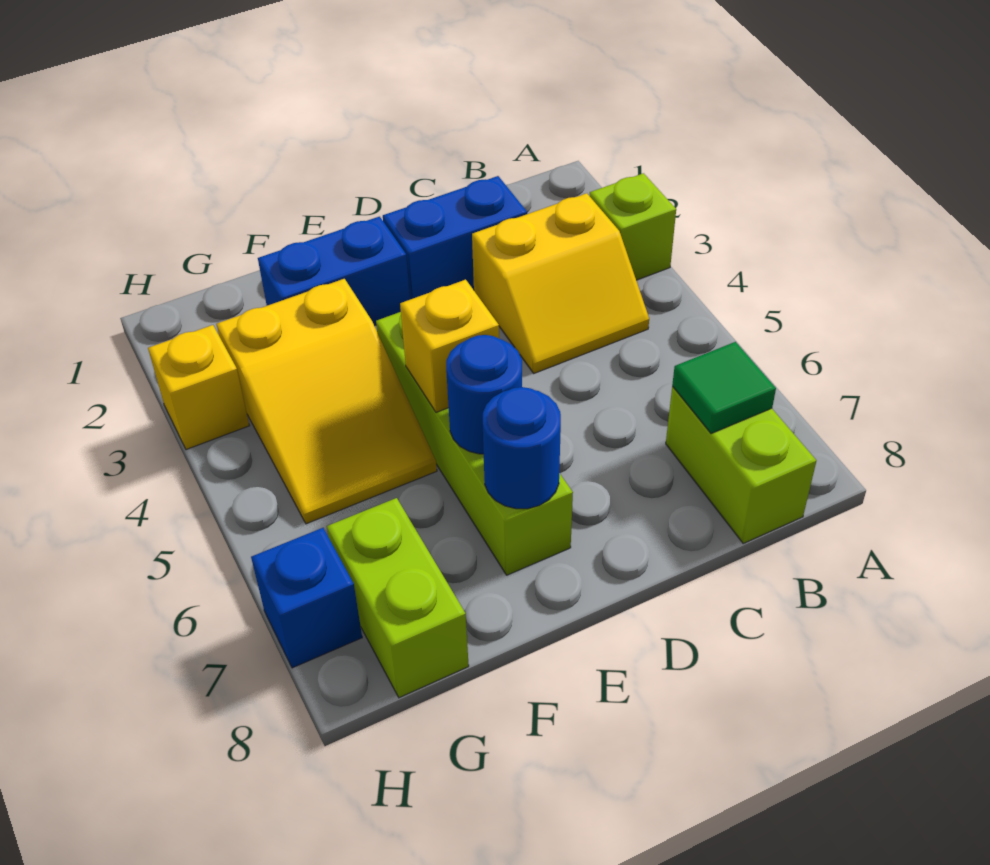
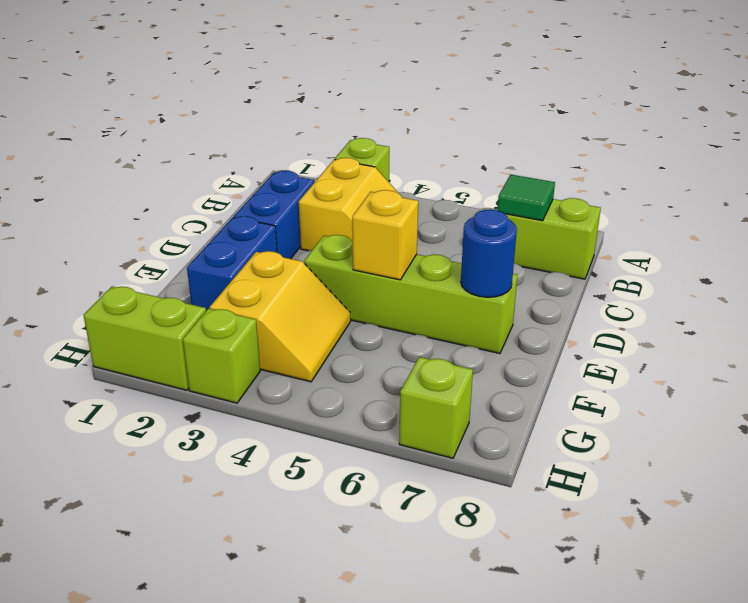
blue round brick E6 level 2 -> none
yellow slope F3:G5 level 1 top 3 -> yellow slope F3:G4 level 1 top 3
lime brick G7:G8 level 1 -> lime brick H1:H2 level 1
yellow brick H3 level 1 -> lime brick H3 level 1
blue brick H7 level 1 -> lime brick H7 level 1

